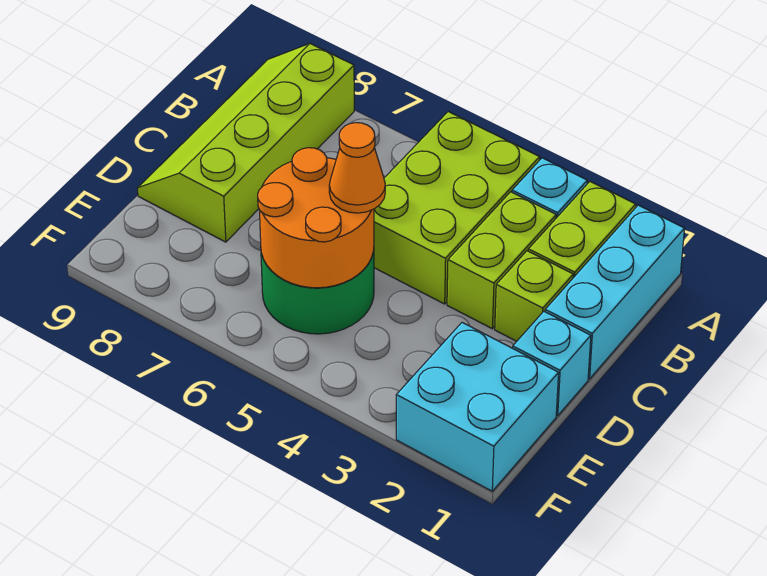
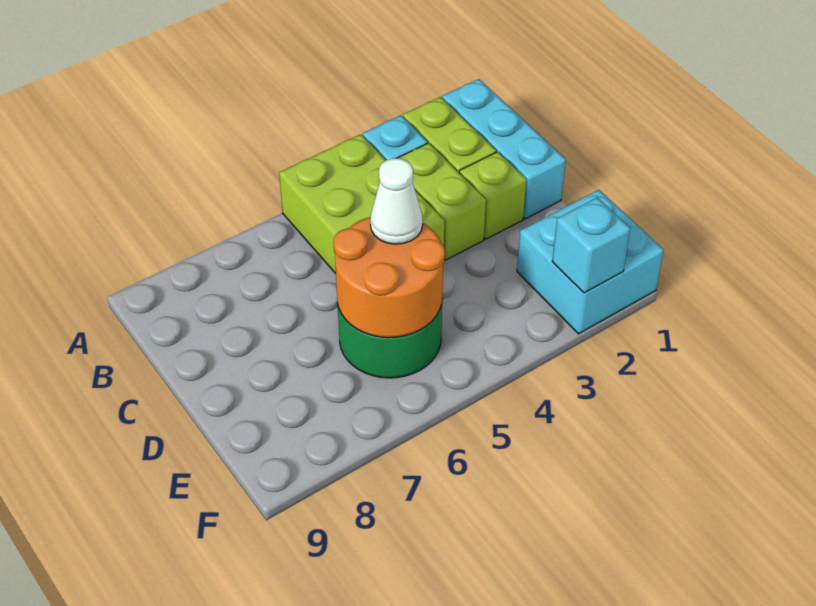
lime slope A8:D9 level 1 top 8 -> none
cyan brick D1 level 1 -> cyan brick F2 level 2
orange cone D5 level 3 -> white cone D5 level 3

